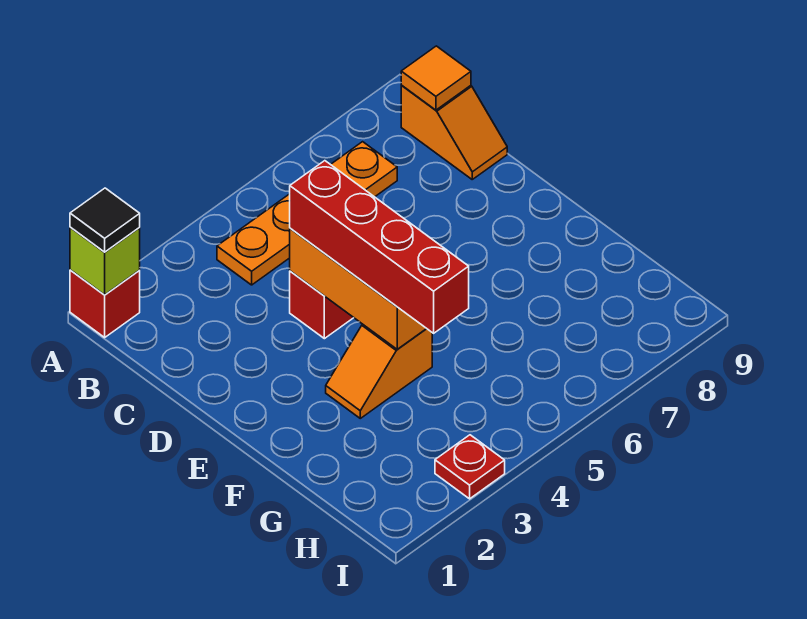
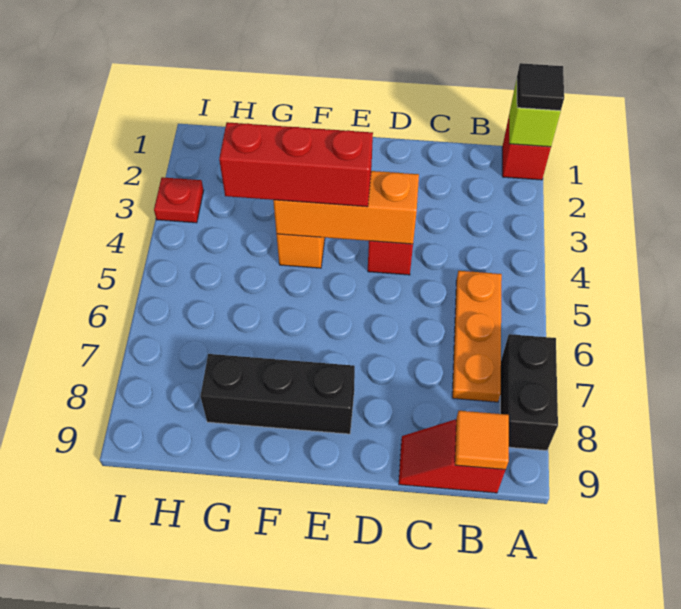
none -> black brick A7:A8 level 1
orange plate B4:B7 level 1 -> orange plate B5:B7 level 1
orange slope B9:C9 level 1 top B -> red slope B9:C9 level 1 top B
red brick D4:G4 level 3 -> red brick E4:G4 level 3
none -> black brick E8:G8 level 1

